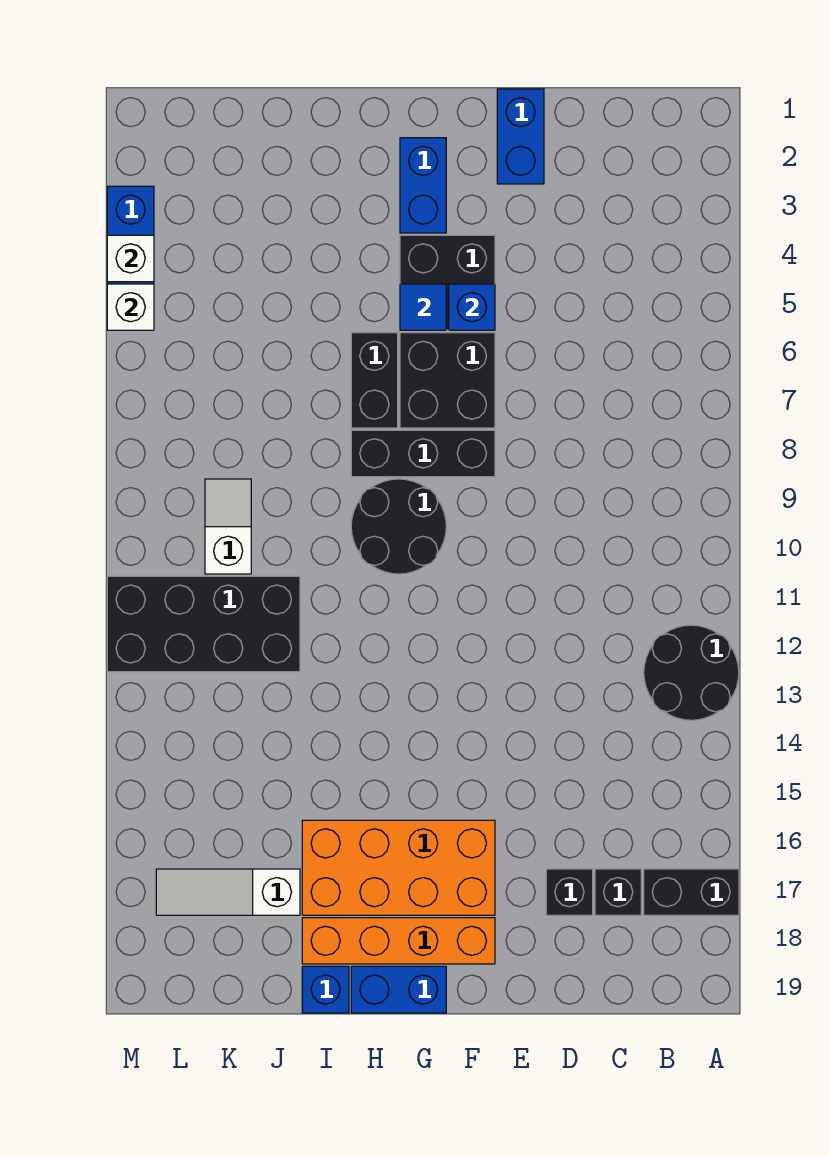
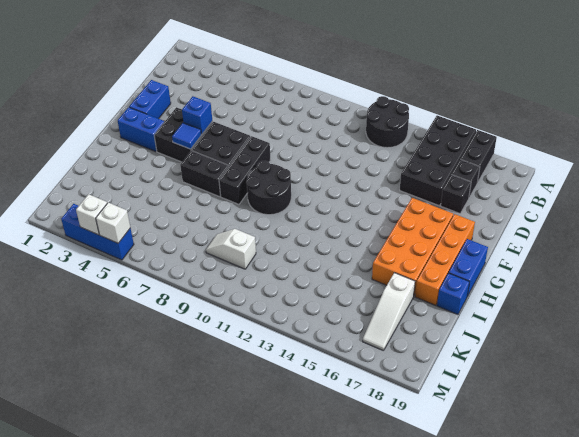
blue brick E1:E2 level 1 -> blue brick E2:F2 level 1
black brick J11:M12 level 1 -> black brick A15:D16 level 1

